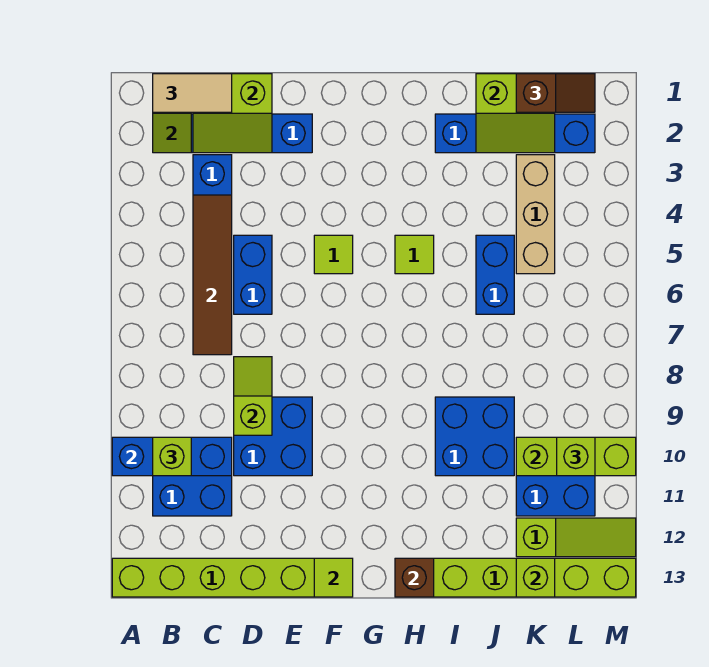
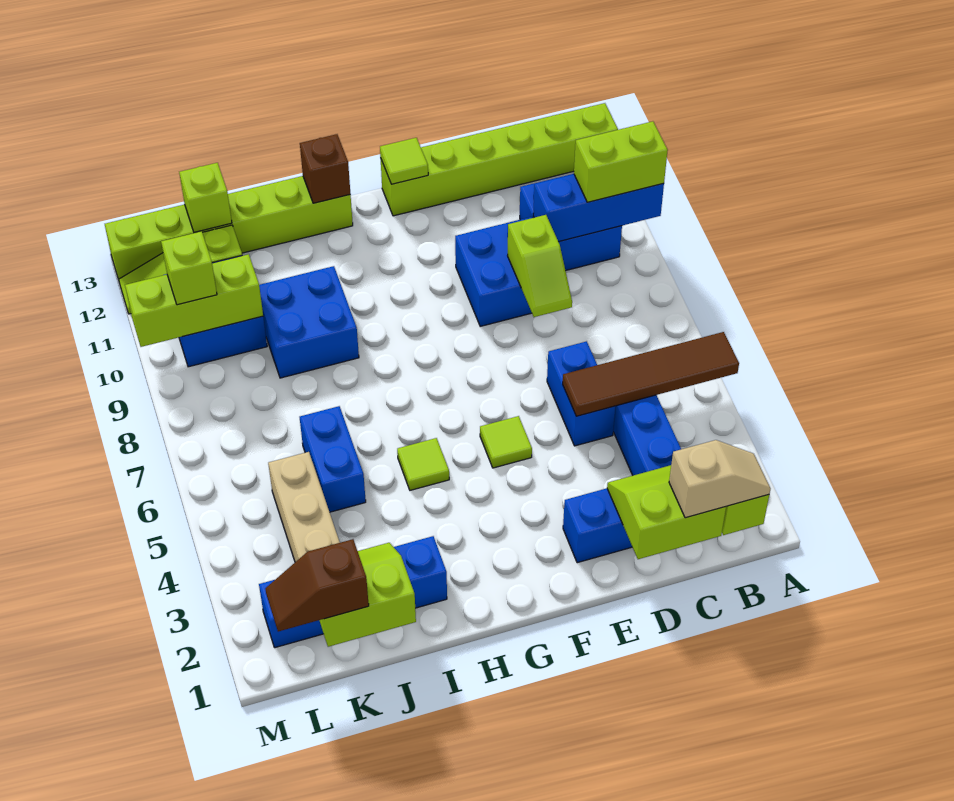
tan tile B1:C1 level 3 -> tan slope B1:C1 level 3 top C
lime brick B10 level 3 -> lime brick A10:B10 level 3
brown tile C4:C7 level 2 -> brown tile A5:D5 level 2

